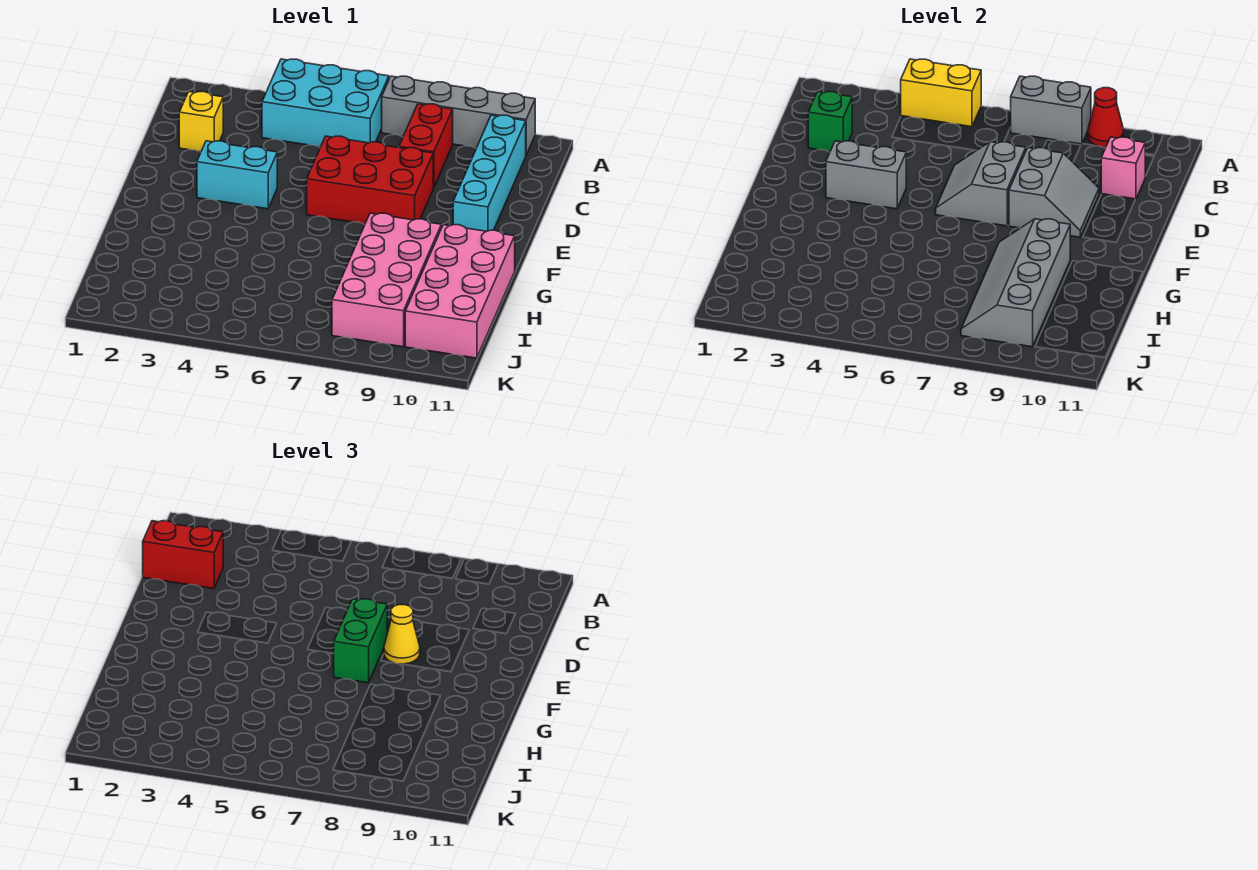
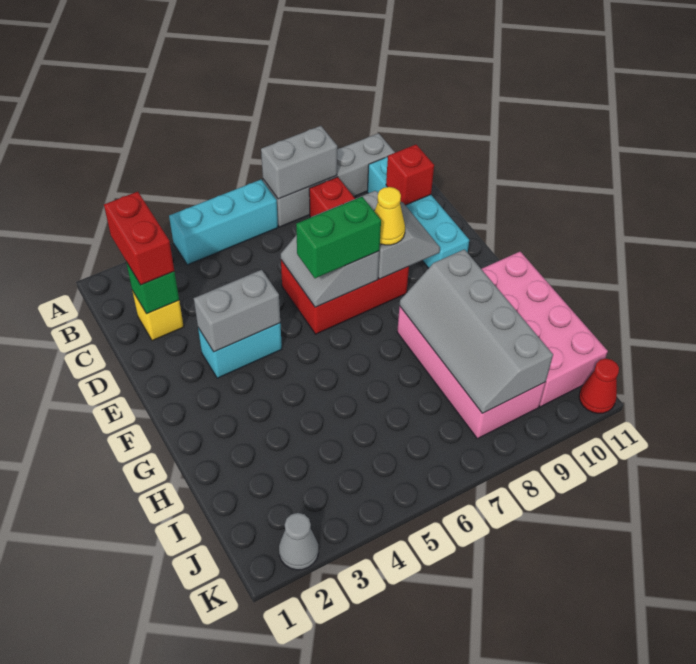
cyan brick A4:B6 level 1 -> cyan brick A4:A6 level 1
yellow brick A4:A5 level 2 -> none
red cone A9 level 2 -> red cone K11 level 1
red brick C1:C2 level 3 -> red brick B2:C2 level 3
pink brick C10 level 2 -> red brick C10 level 2
green brick E7:F7 level 3 -> green brick E6:E7 level 3
none -> grey cone K2 level 1

